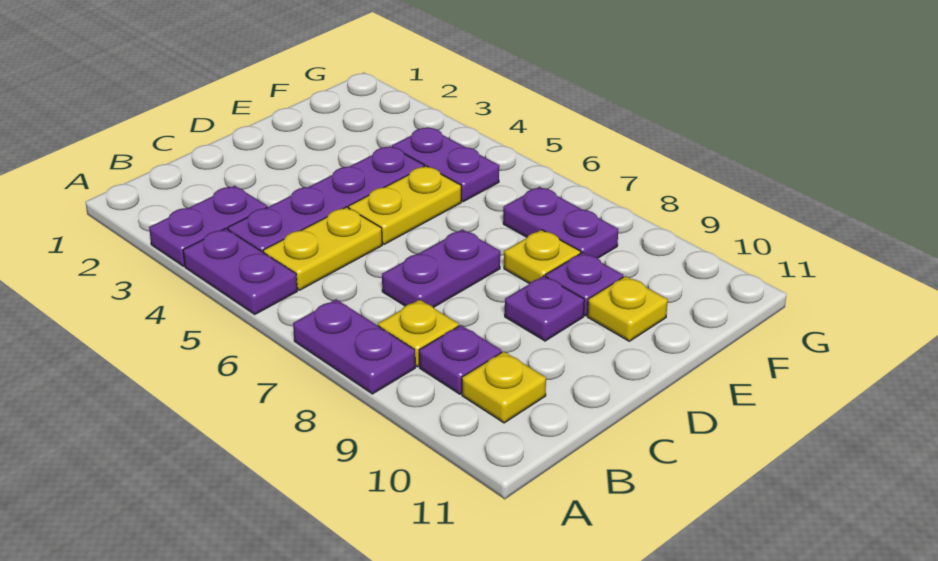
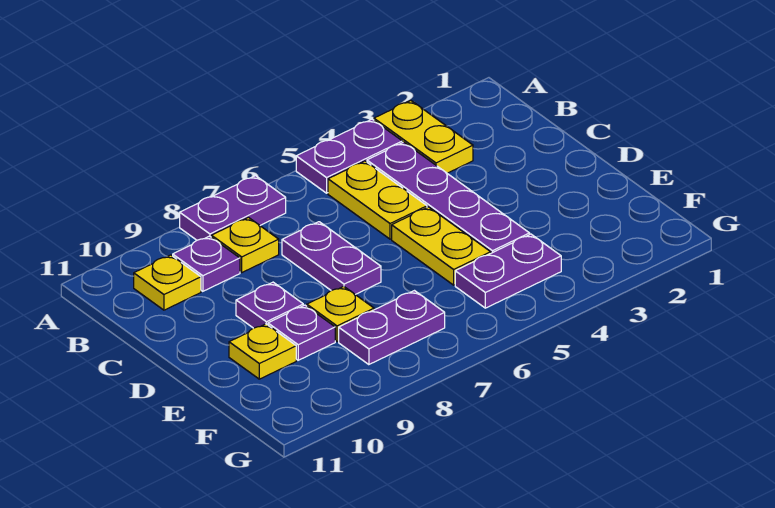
purple plate A3:B3 level 1 -> yellow plate A3:B3 level 1

